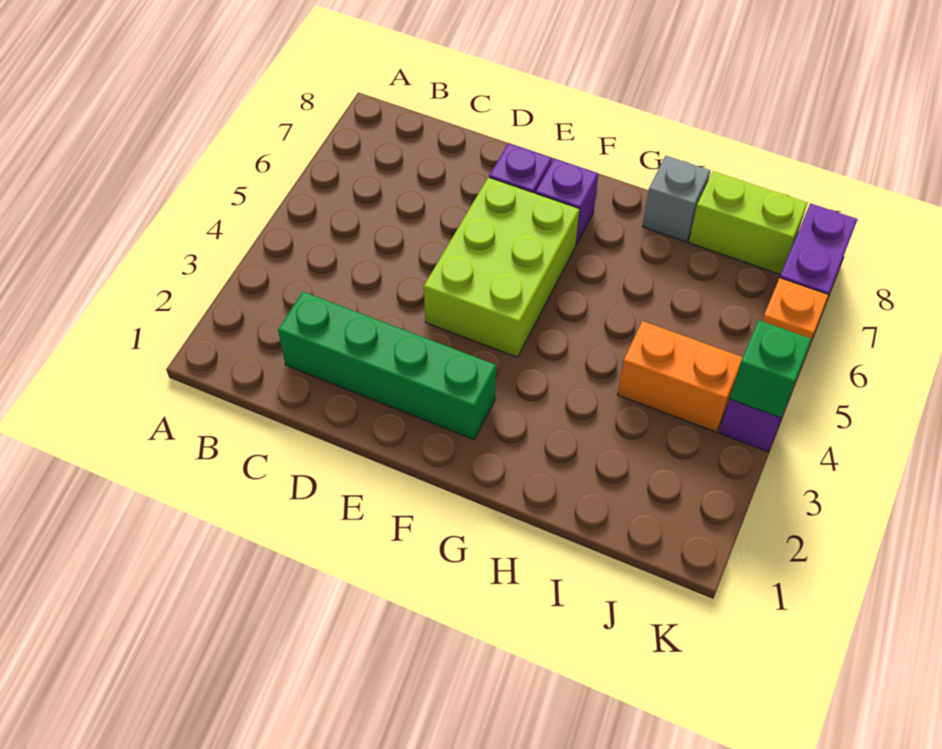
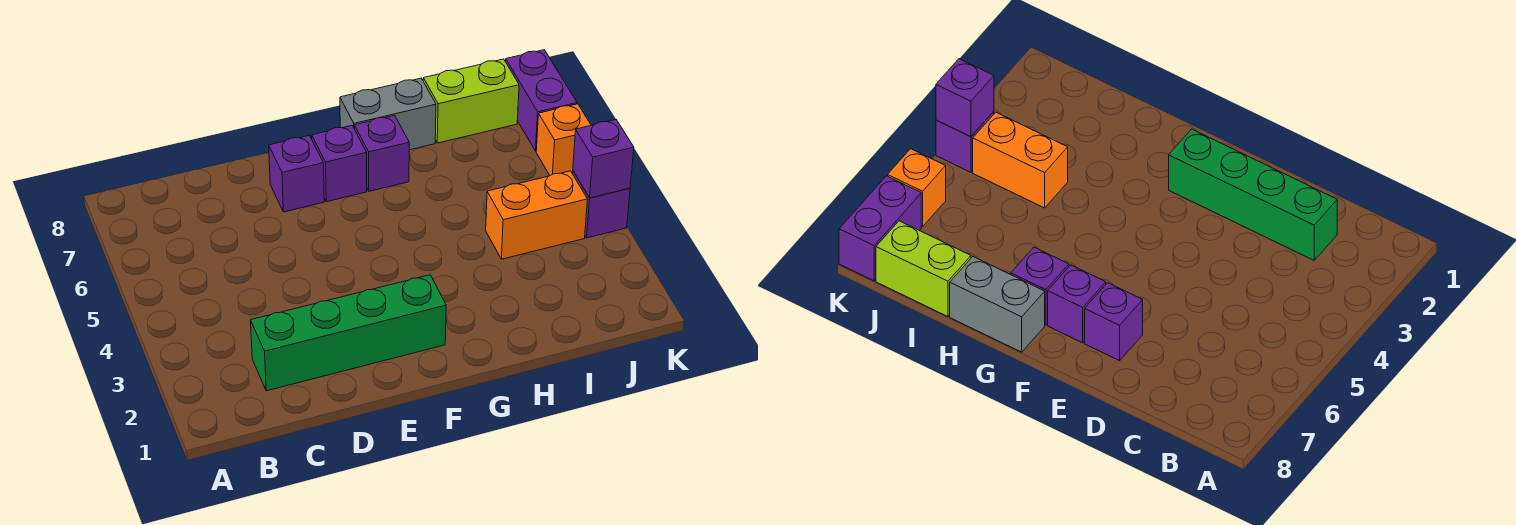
lime brick E4:F6 level 1 -> none
none -> purple brick G7 level 1
grey brick H8 level 1 -> grey brick G8:H8 level 1
green brick K4 level 2 -> purple brick K4 level 2

